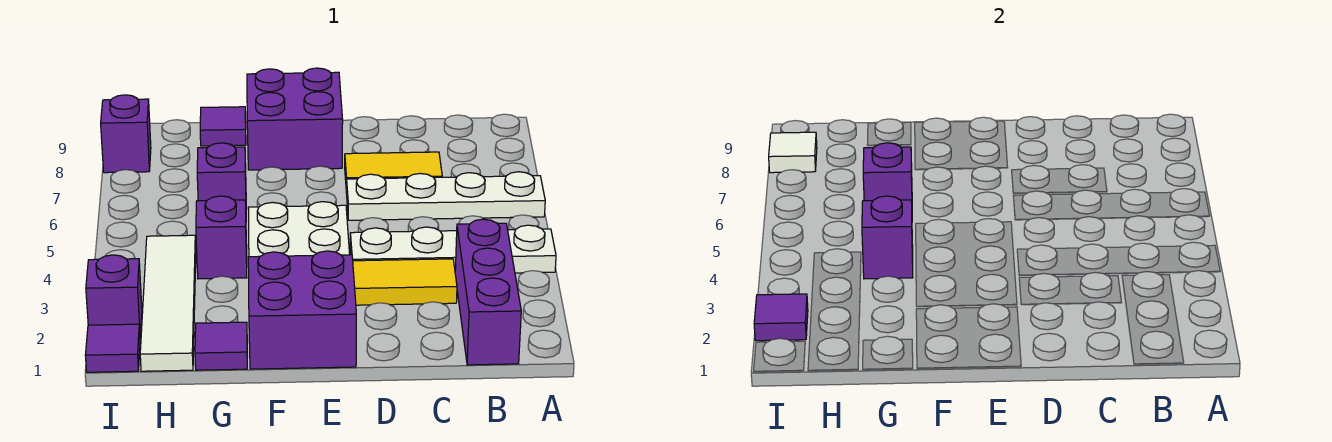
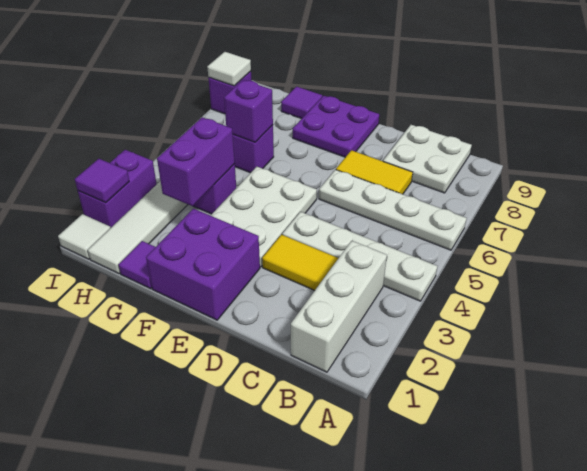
purple brick B1:B3 level 1 -> white brick B1:B3 level 1
none -> white plate B8:C9 level 1
purple brick E8:F9 level 1 -> purple plate E8:F9 level 1
purple brick G4 level 2 -> purple brick G3:G4 level 2
purple tile I1 level 1 -> white tile I1 level 1
purple brick I2 level 1 -> purple brick I2:I3 level 1

